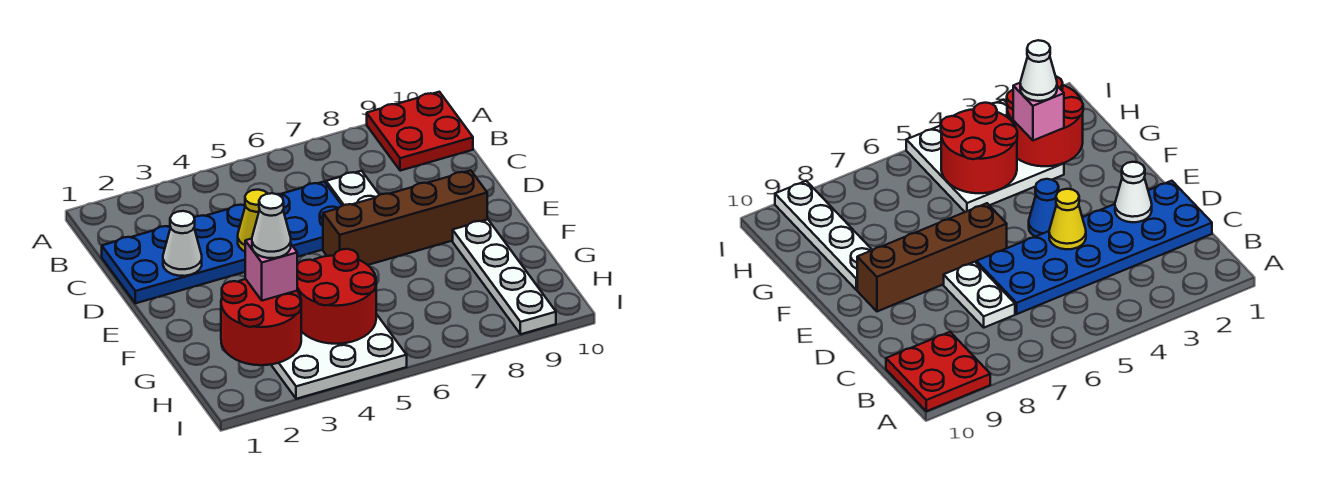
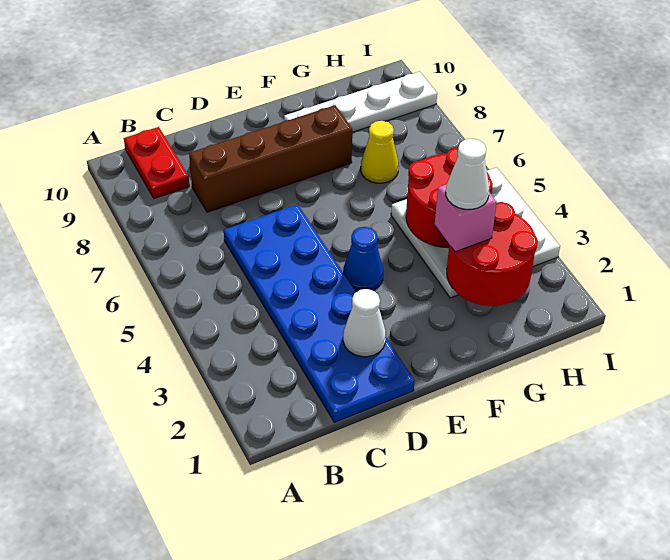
red plate A9:B10 level 1 -> red plate B9:B10 level 1
white plate C7:D7 level 1 -> none
yellow cone D4 level 2 -> yellow cone G7 level 1
brown brick E6:E9 level 1 -> brown brick C8:F8 level 1

